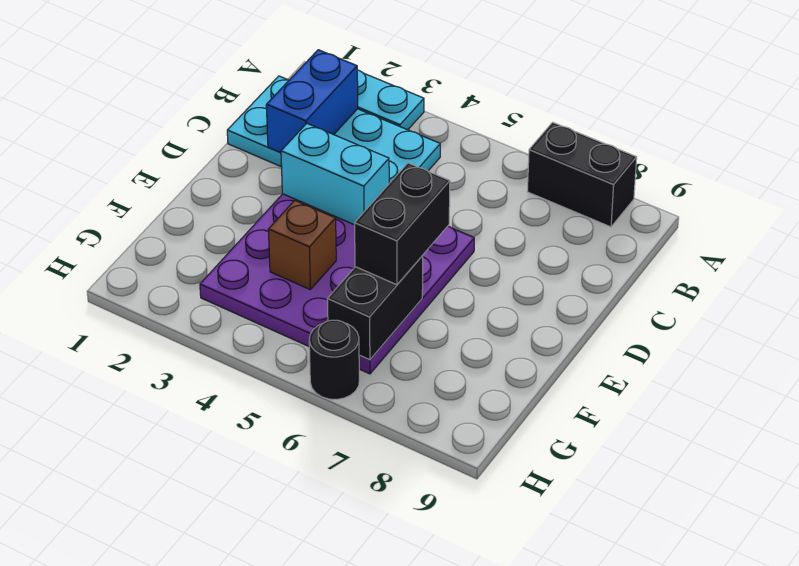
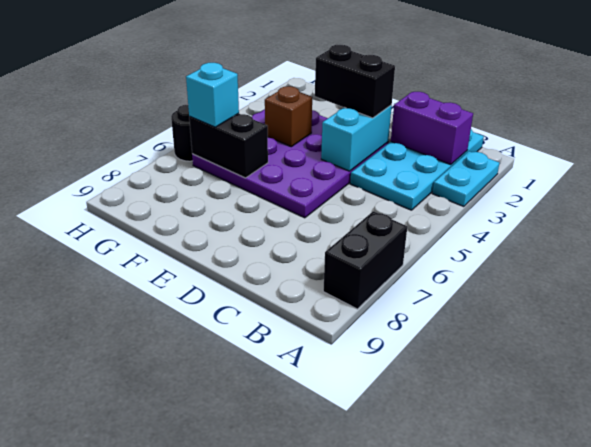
blue brick B2:C2 level 2 -> purple brick B2:C2 level 2
black brick E6:F6 level 3 -> black brick D3:E3 level 3
none -> cyan brick G6 level 3

